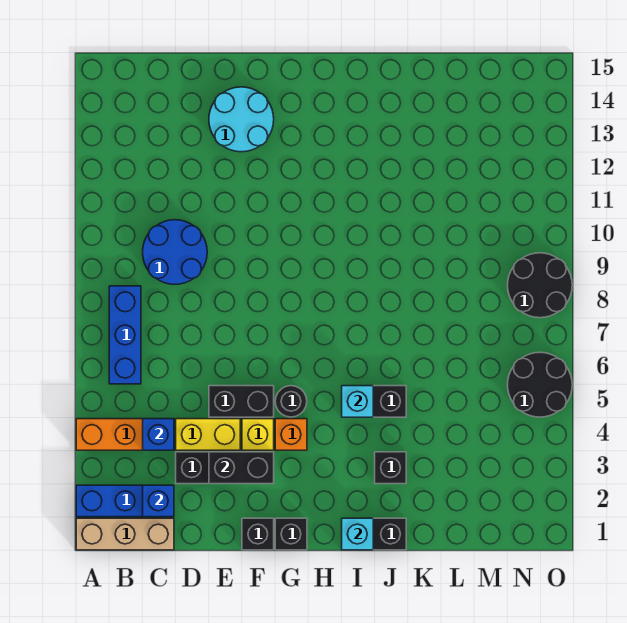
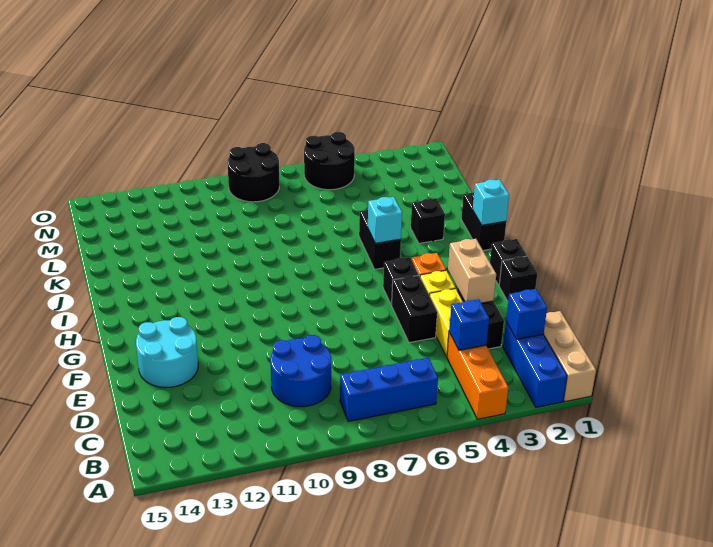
black brick E3:F3 level 2 -> tan brick E3:F3 level 2
black round brick G5 level 1 -> black brick G5 level 1

